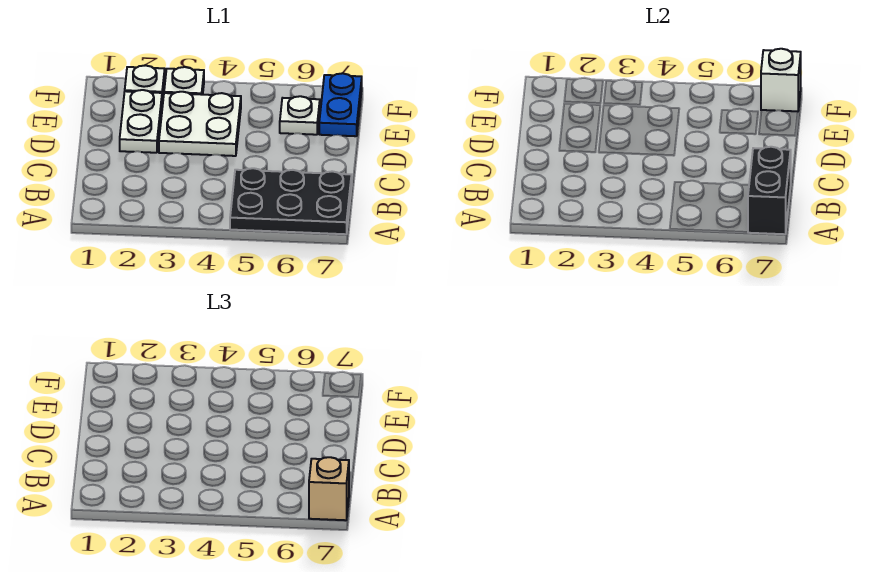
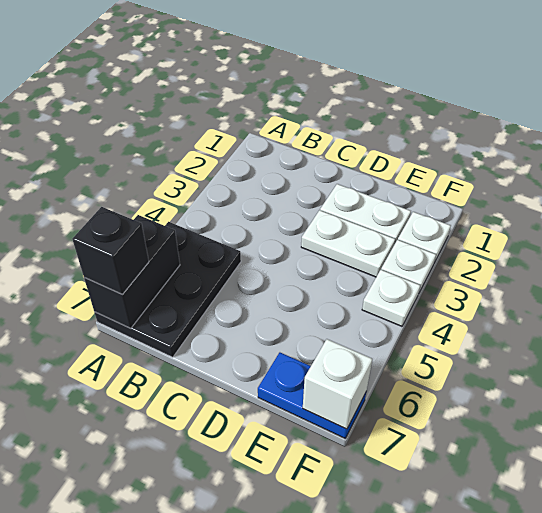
black brick A7:B7 level 2 -> black brick A6:A7 level 2
tan brick A7 level 3 -> black brick A7 level 3
white plate D3:E4 level 1 -> white plate D3:E3 level 1
white plate E6 level 1 -> white plate F4 level 1

